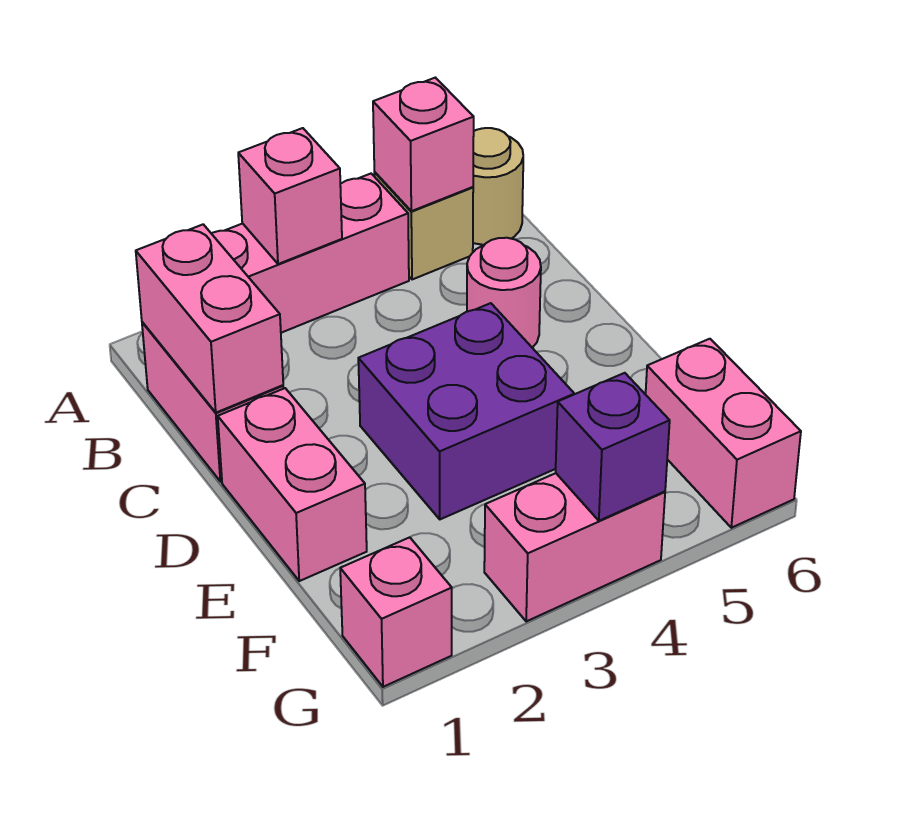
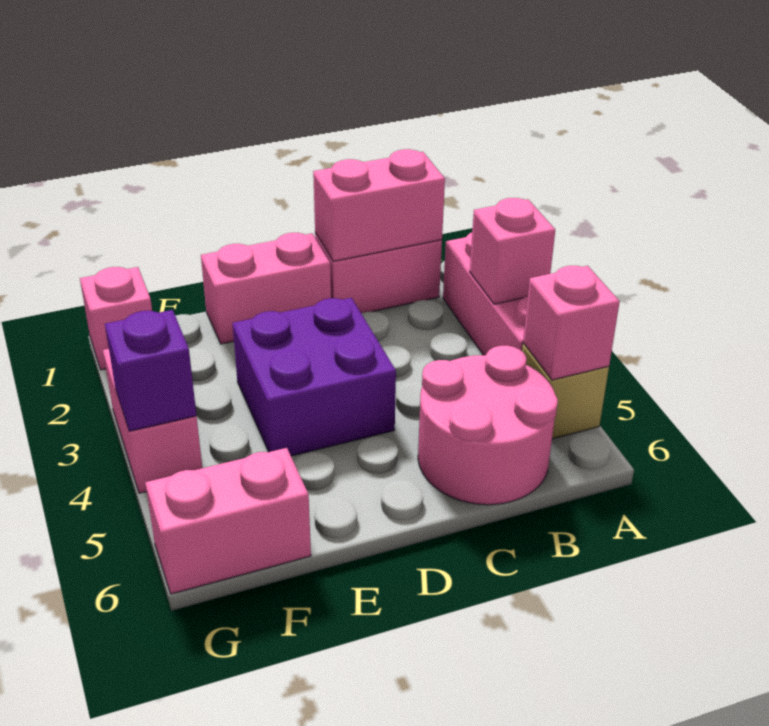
tan round brick A6 level 1 -> none
pink round brick C5 level 1 -> pink round brick B5:C6 level 1

